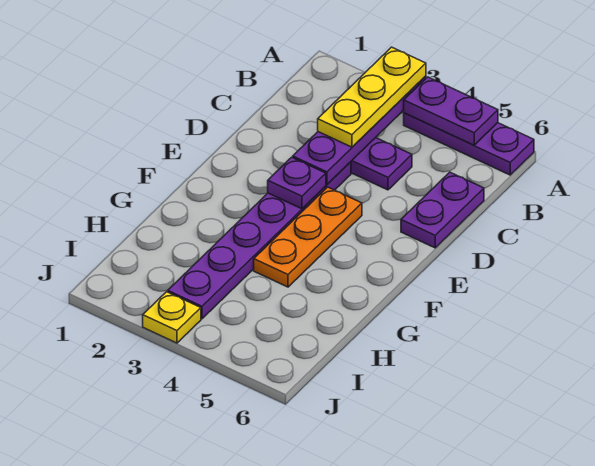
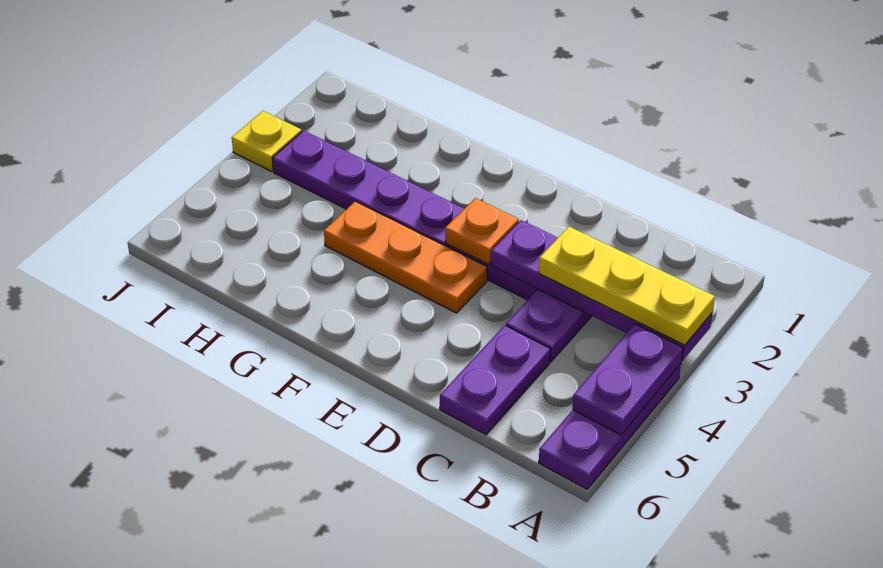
purple plate C6:D6 level 1 -> purple plate C5:C6 level 1
purple plate E3 level 2 -> orange plate E3 level 2

